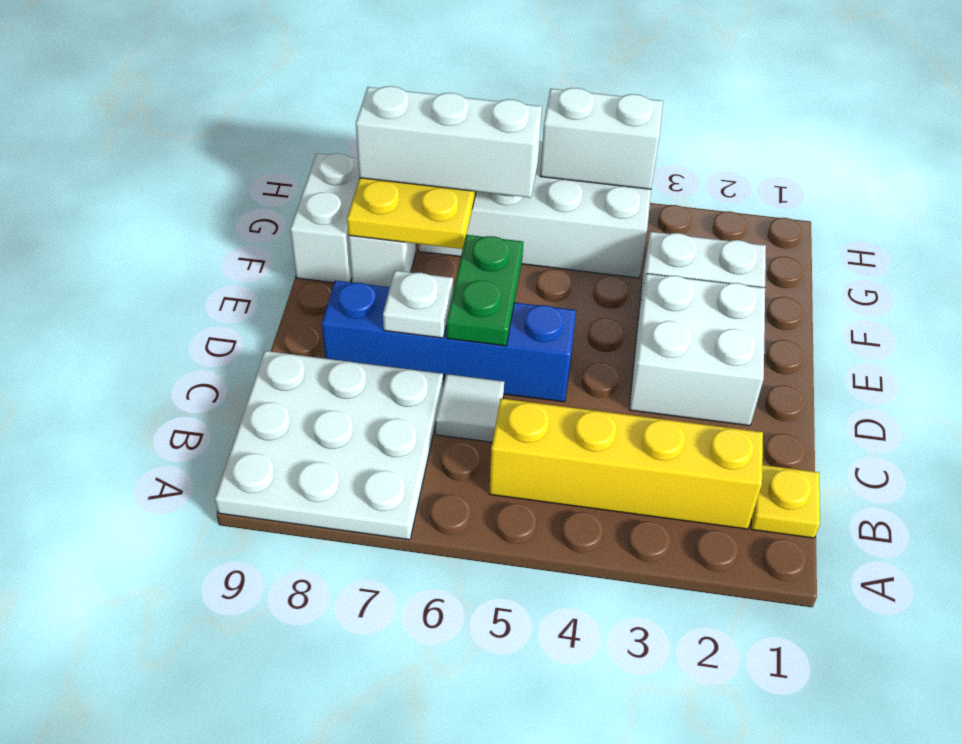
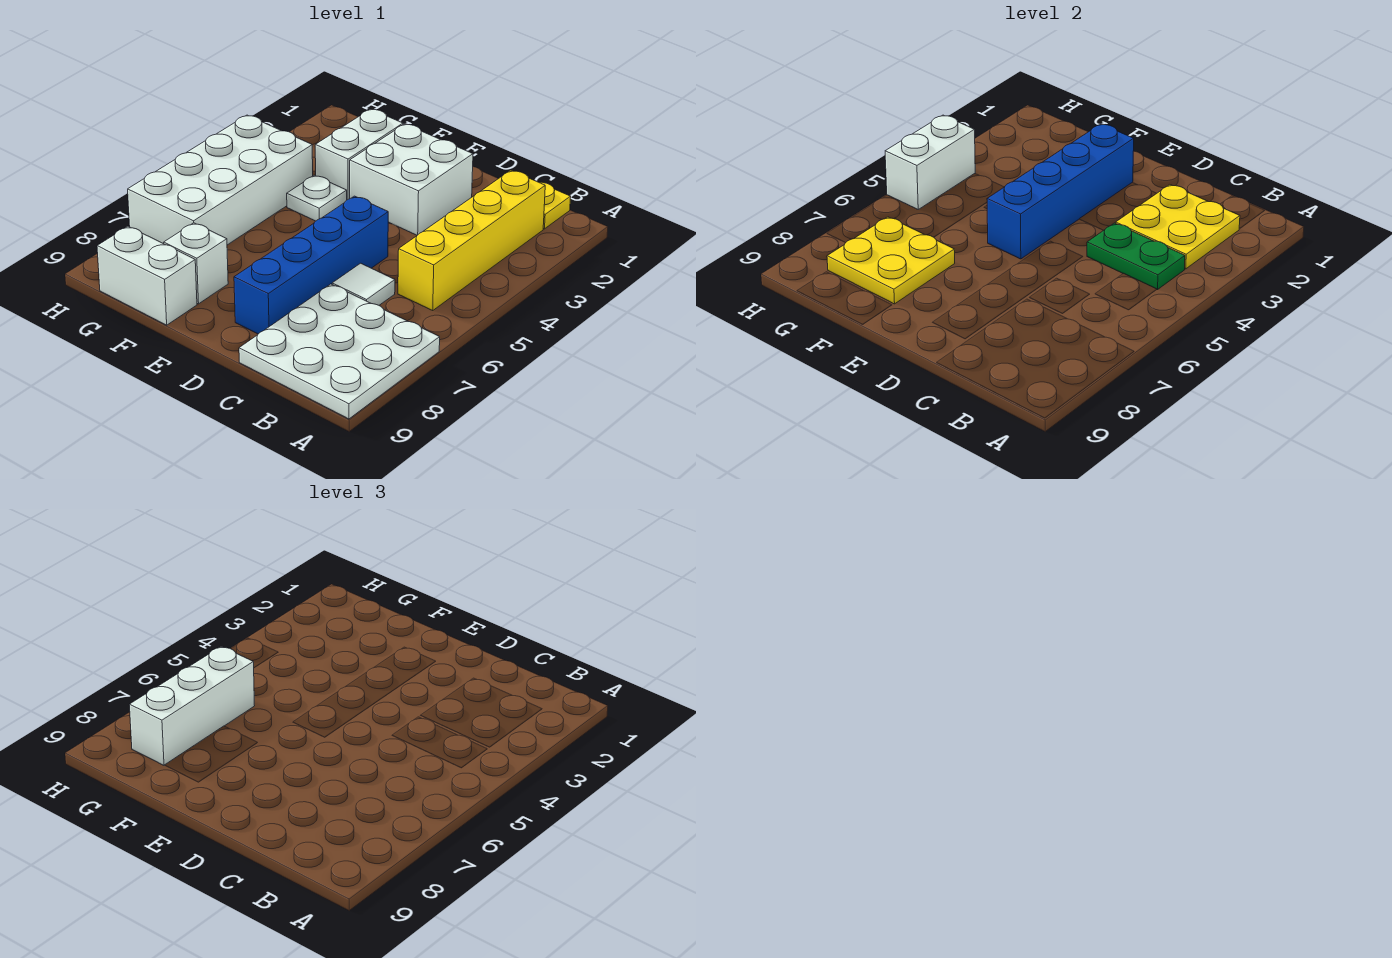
none -> yellow plate B2:C3 level 2
green plate D6:E6 level 2 -> green plate B4:C4 level 2
white plate D7 level 2 -> white plate F4 level 1
none -> blue brick E2:E5 level 2

